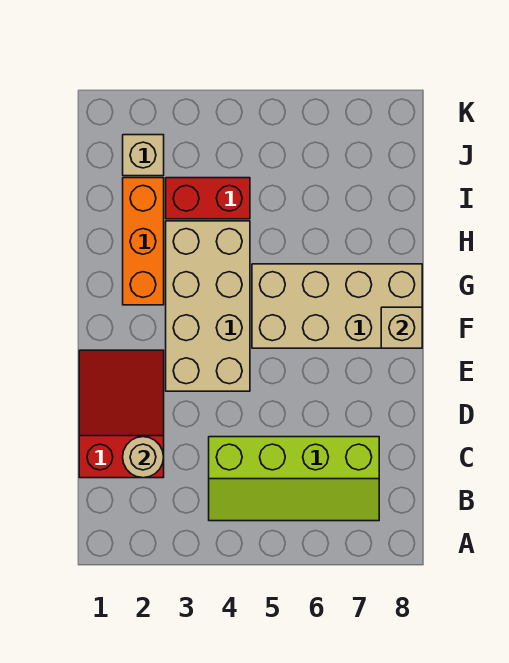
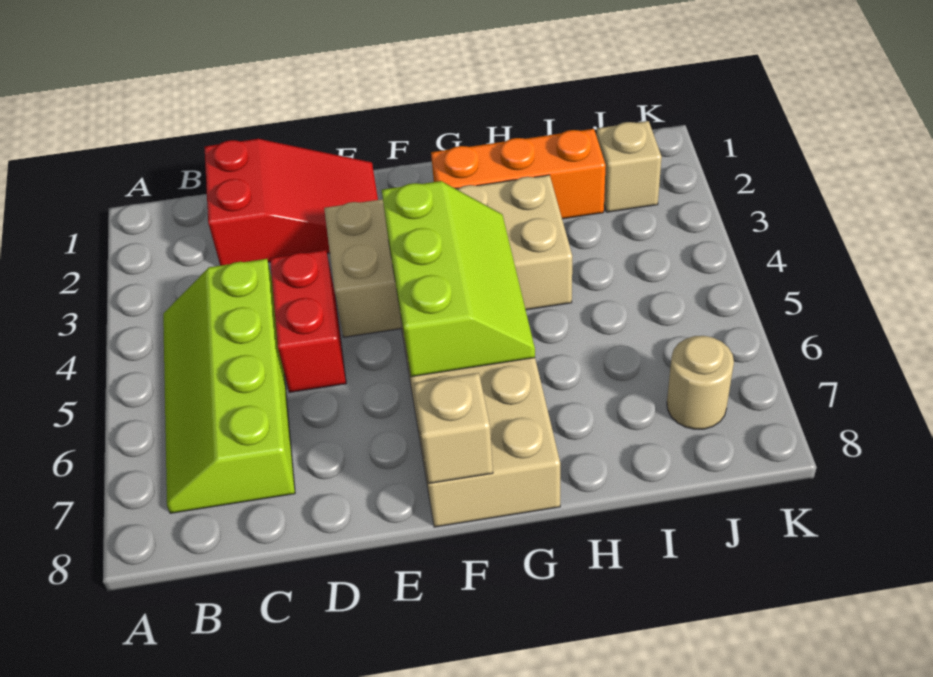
tan round brick C2 level 2 -> tan round brick J7 level 1
none -> lime slope F4:G6 level 2 top F
red brick I3:I4 level 1 -> red brick D4:D5 level 1

